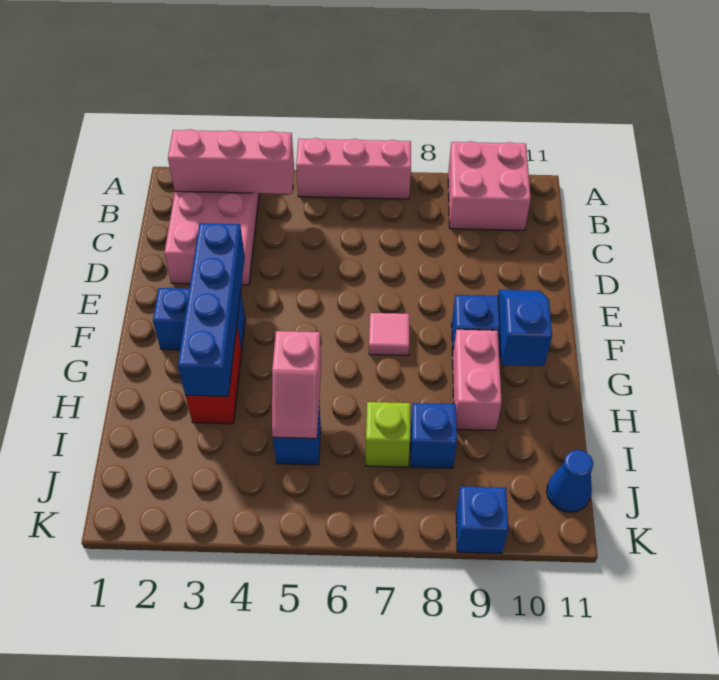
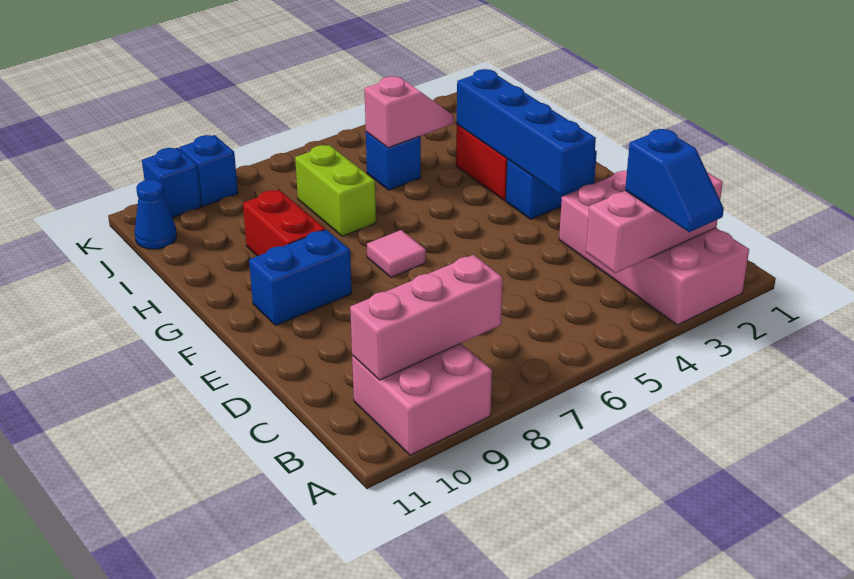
pink brick A5:A7 level 1 -> pink brick B8:B10 level 2
blue slope F10:G10 level 2 top G -> blue slope A3:B3 level 3 top B
pink brick G9:H9 level 1 -> red brick G9:H9 level 1
pink slope H5:I5 level 2 top H -> pink slope I4:I5 level 2 top 5
lime brick I7 level 1 -> lime brick H7:I7 level 1
blue brick I8 level 1 -> blue brick K10 level 1

